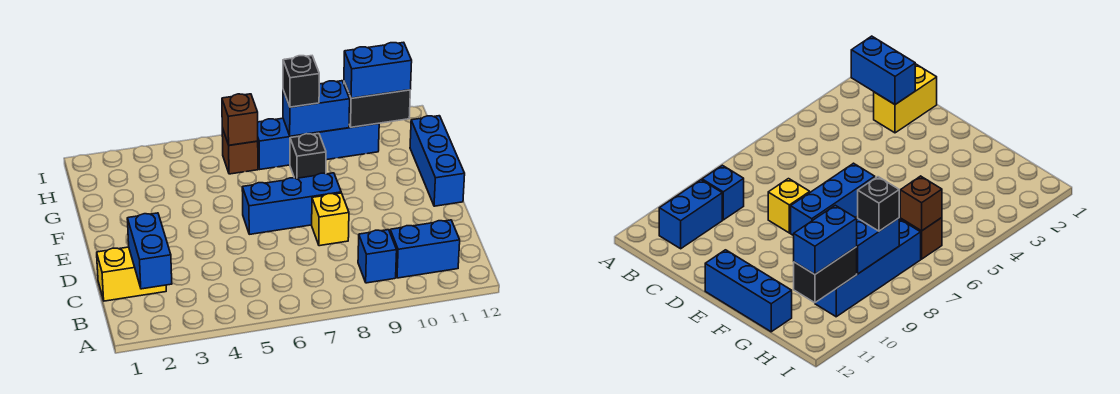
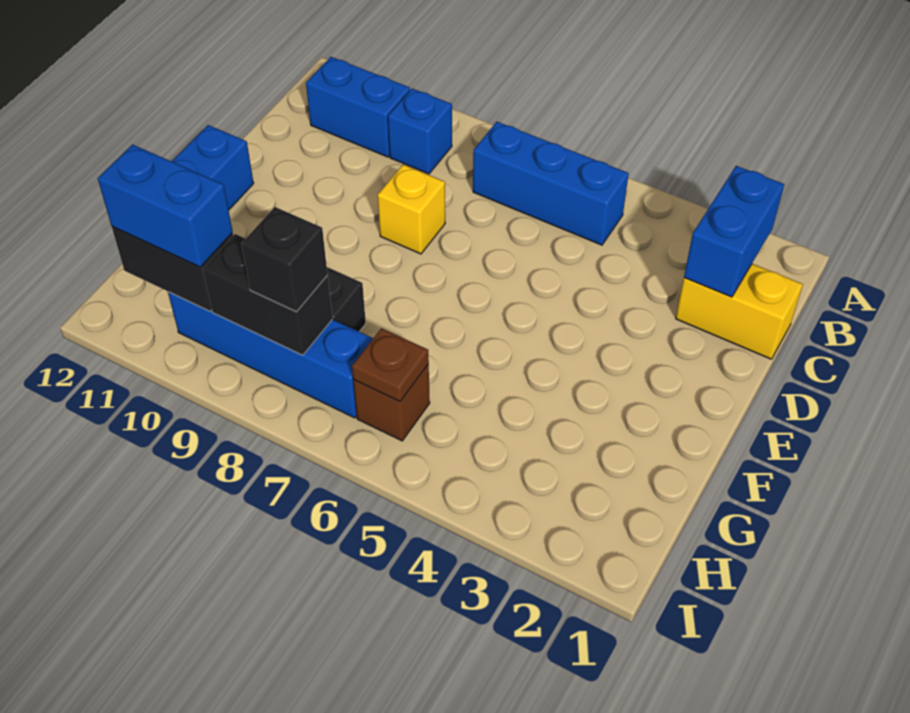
blue brick E6:E8 level 1 -> blue brick B5:B7 level 1
brown brick H6 level 2 -> brown plate H6 level 2
blue brick H8:H9 level 2 -> black brick H8:H9 level 2

